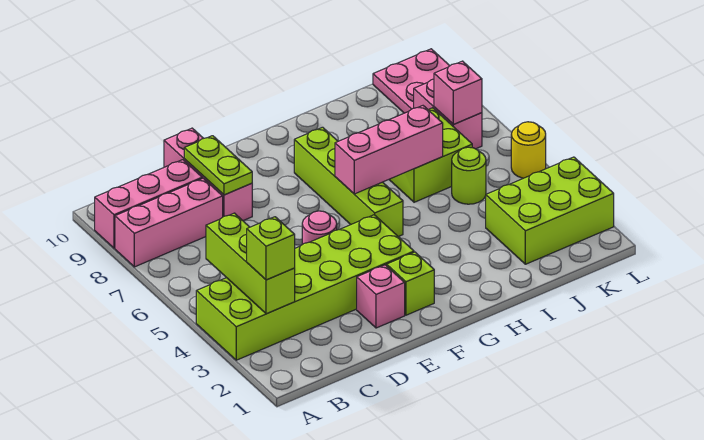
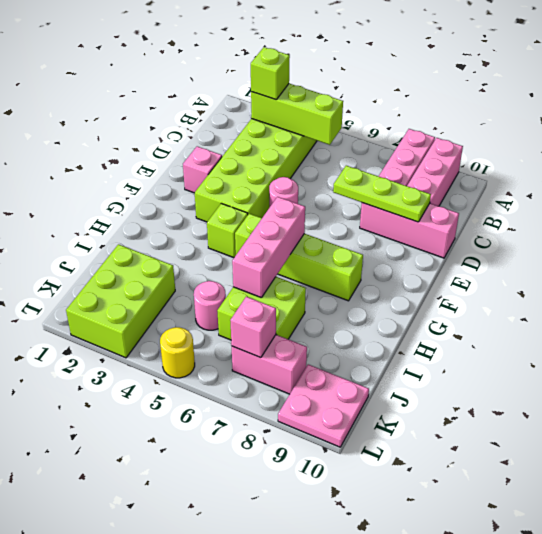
lime plate D8:D9 level 2 -> lime plate D7:D9 level 2
lime brick F2 level 1 -> lime brick G4 level 1
lime round brick J5 level 1 -> pink round brick J5 level 1

